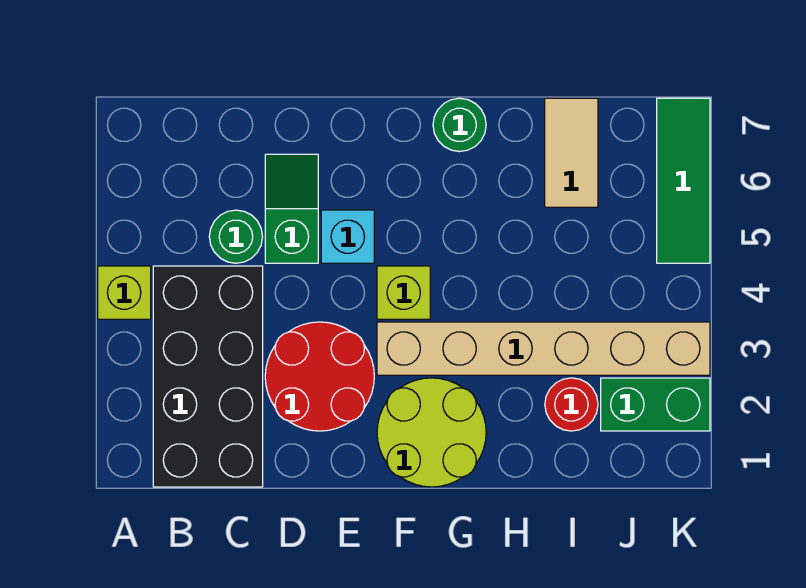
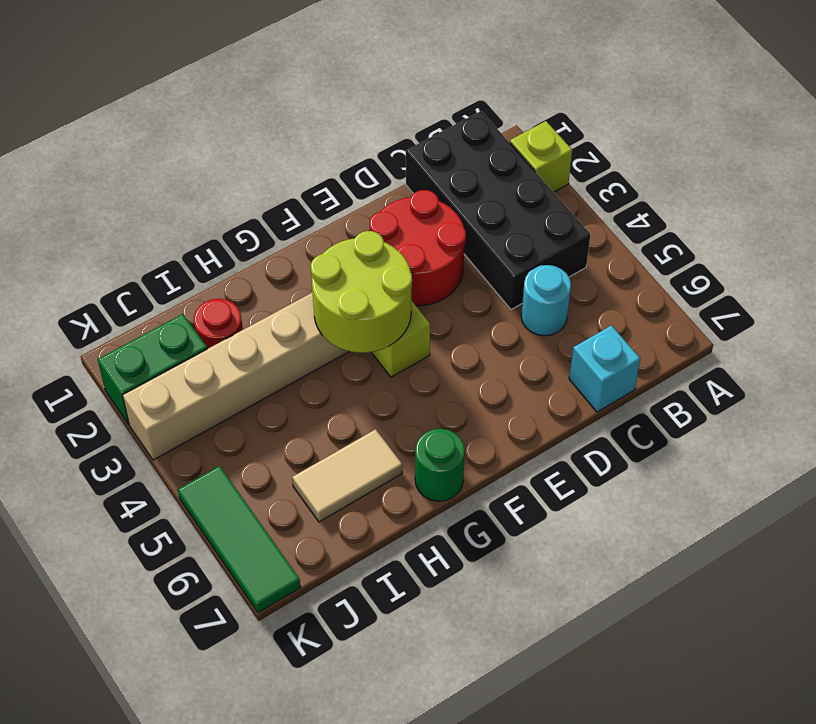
lime brick A4 level 1 -> lime brick A2 level 1
green round brick C5 level 1 -> cyan round brick C5 level 1
green slope D5:D6 level 1 top 5 -> none
cyan brick E5 level 1 -> cyan brick C7 level 1
lime round brick F1:G2 level 1 -> lime round brick F3:G4 level 2
tan tile I6:I7 level 1 -> tan tile H6:I6 level 1

